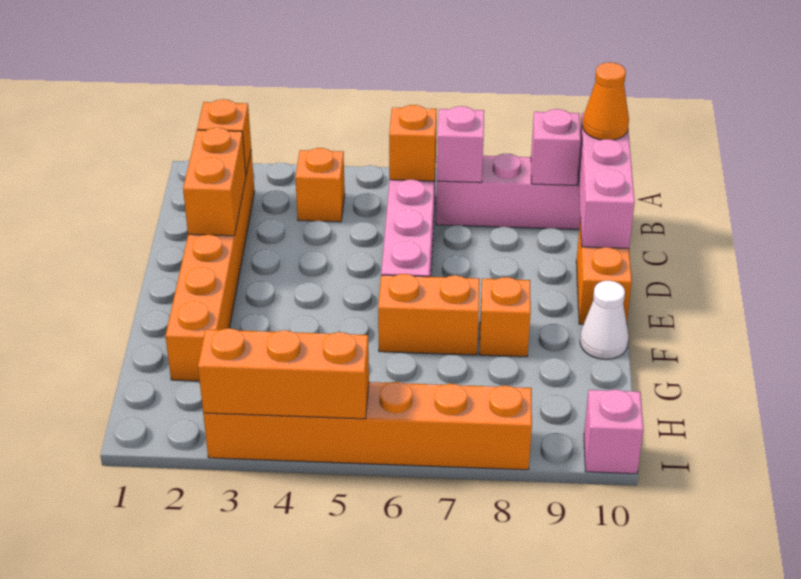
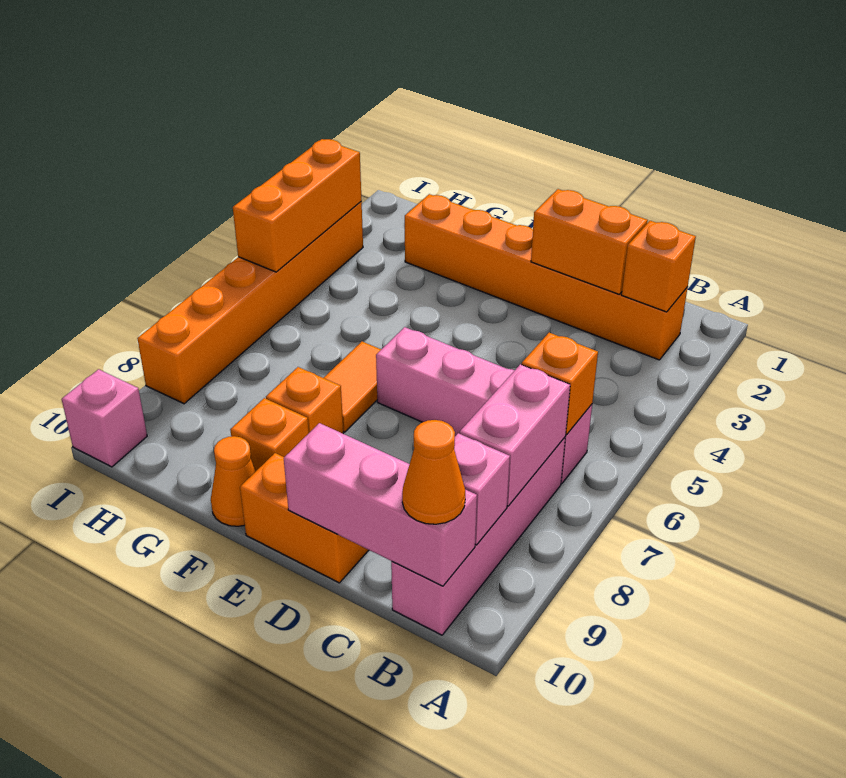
orange brick B4 level 1 -> orange brick F9 level 1
pink brick B7 level 2 -> pink brick B7:B8 level 2
orange brick F6:F7 level 1 -> orange tile F6:F7 level 1
white cone F10 level 1 -> orange cone F10 level 1

